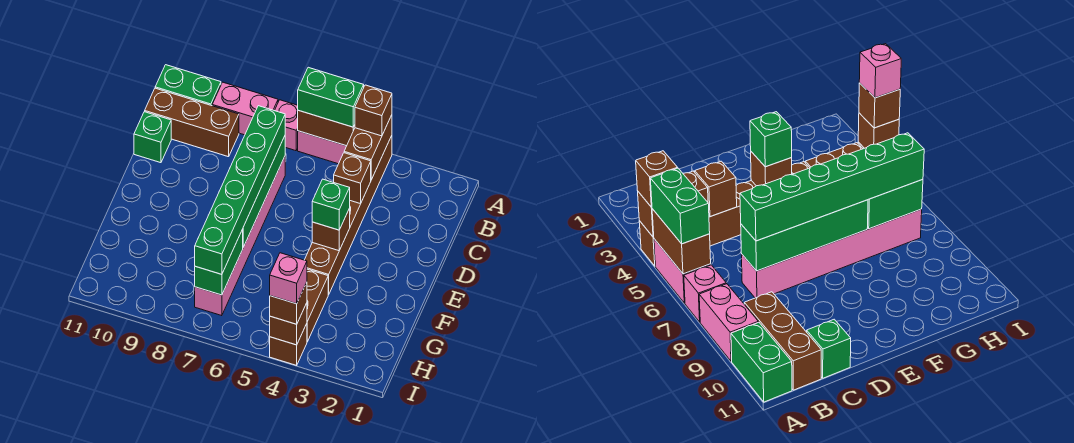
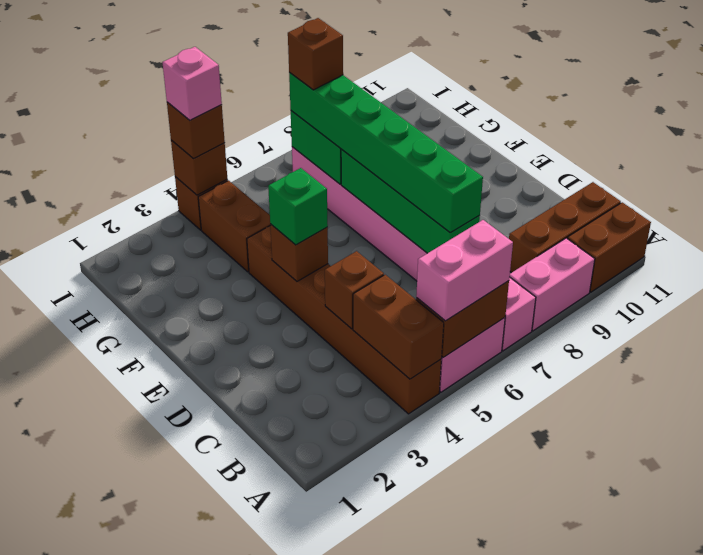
brown brick A4 level 3 -> brown brick H7 level 4
green brick A5:A6 level 3 -> pink brick A5:A6 level 3
green brick A10:A11 level 1 -> brown brick A10:A11 level 1
green brick C11 level 1 -> none

